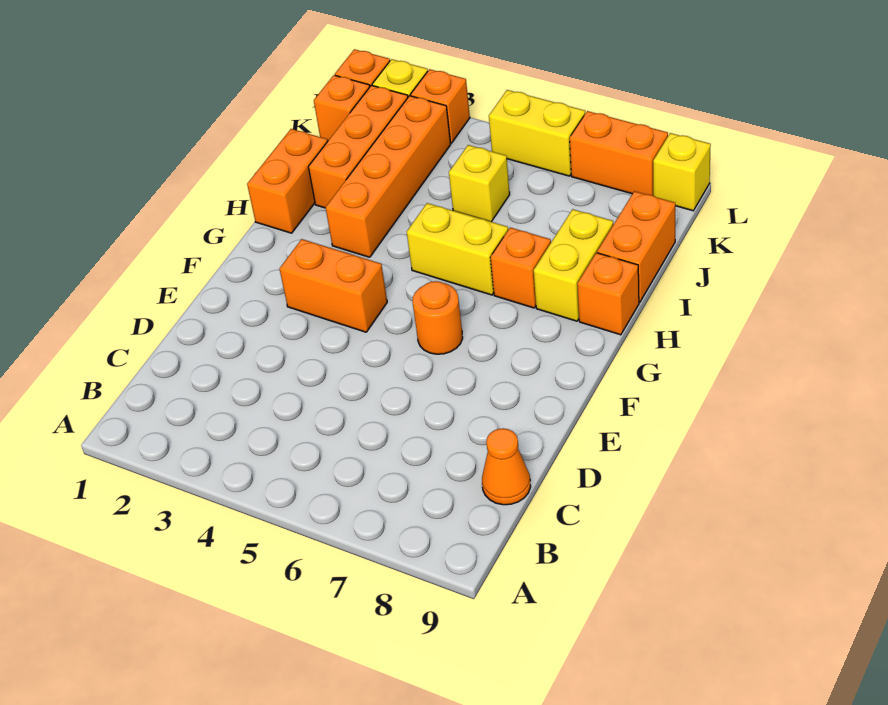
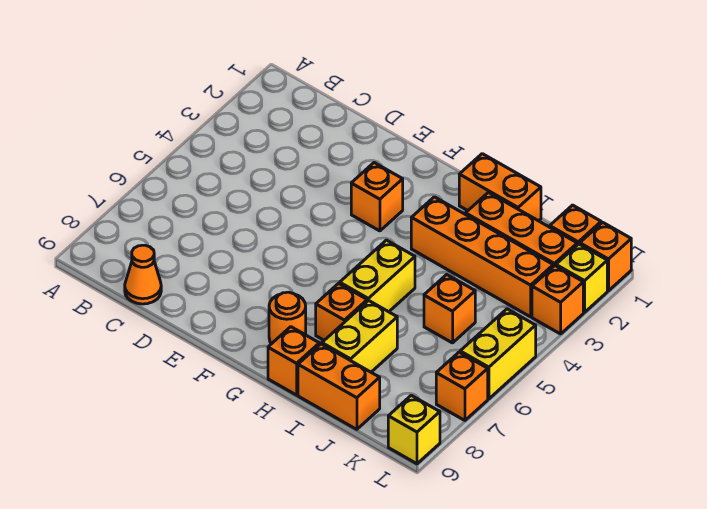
orange brick F3:F4 level 1 -> orange brick F3 level 1
orange round brick F6 level 1 -> orange round brick G8 level 1
yellow brick H8:I8 level 1 -> yellow brick I7:I8 level 1
yellow brick J5 level 1 -> orange brick J5 level 1
orange brick L7:L8 level 1 -> orange brick L7 level 1

